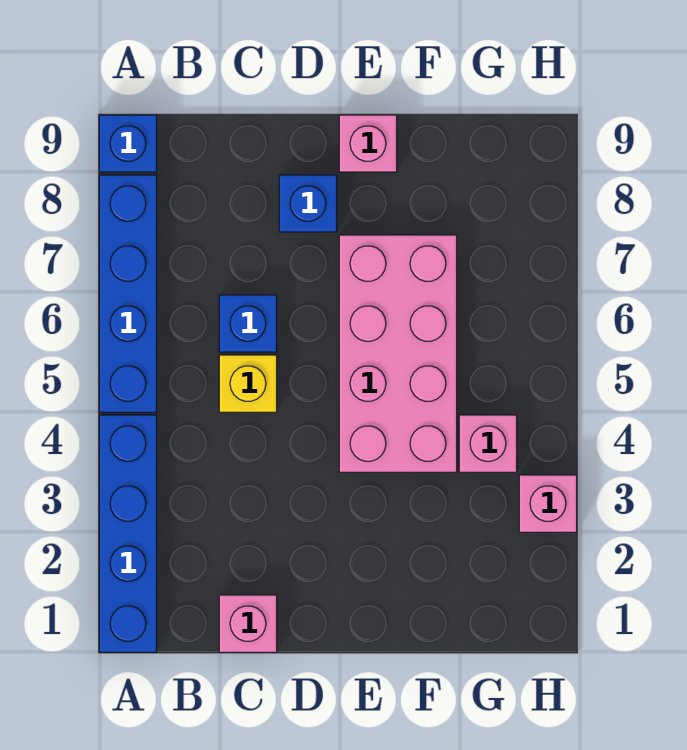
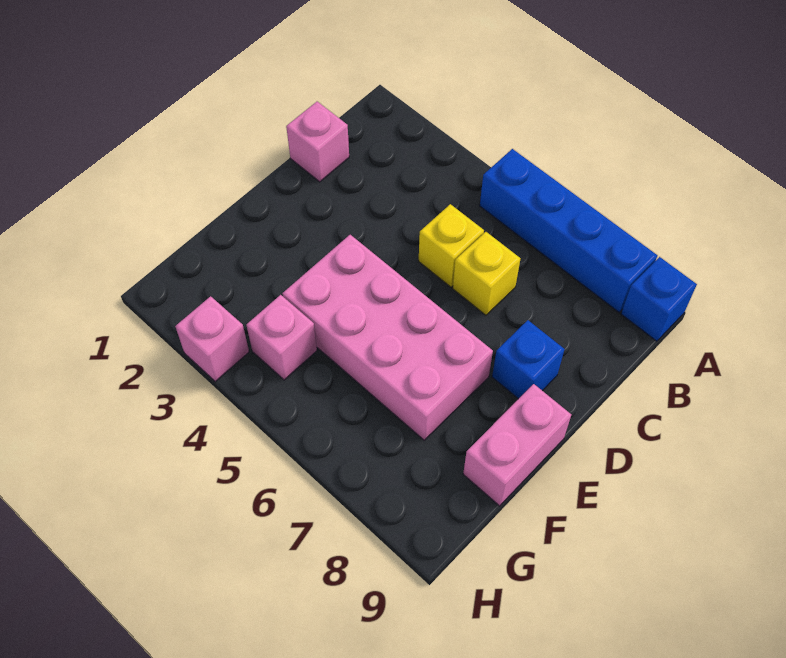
blue brick A1:A4 level 1 -> none
blue brick C6 level 1 -> yellow brick C6 level 1
pink brick E9 level 1 -> pink brick E9:F9 level 1

